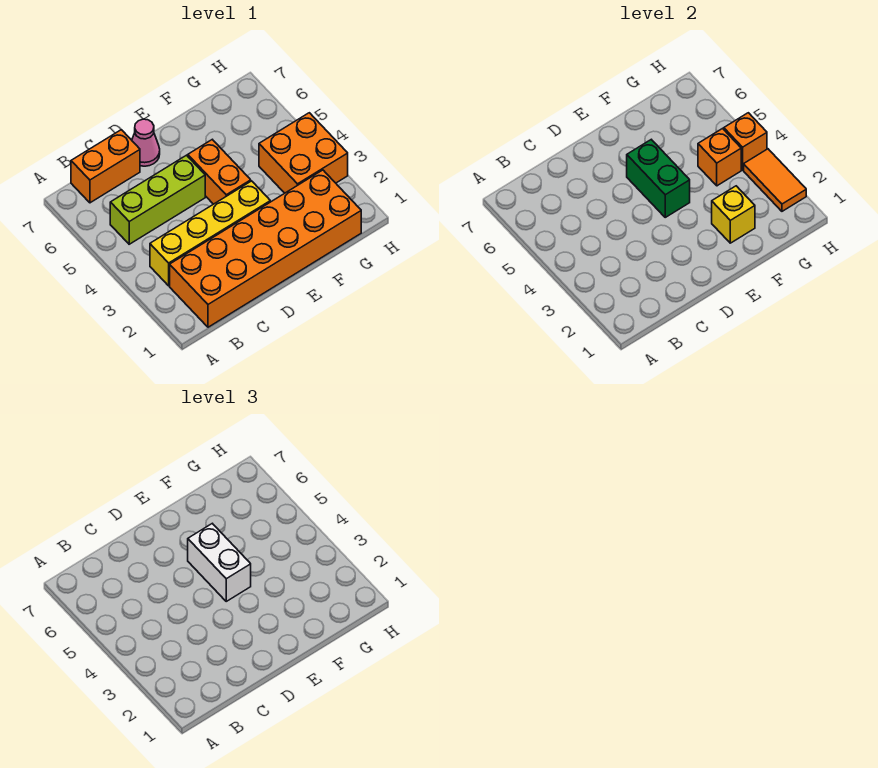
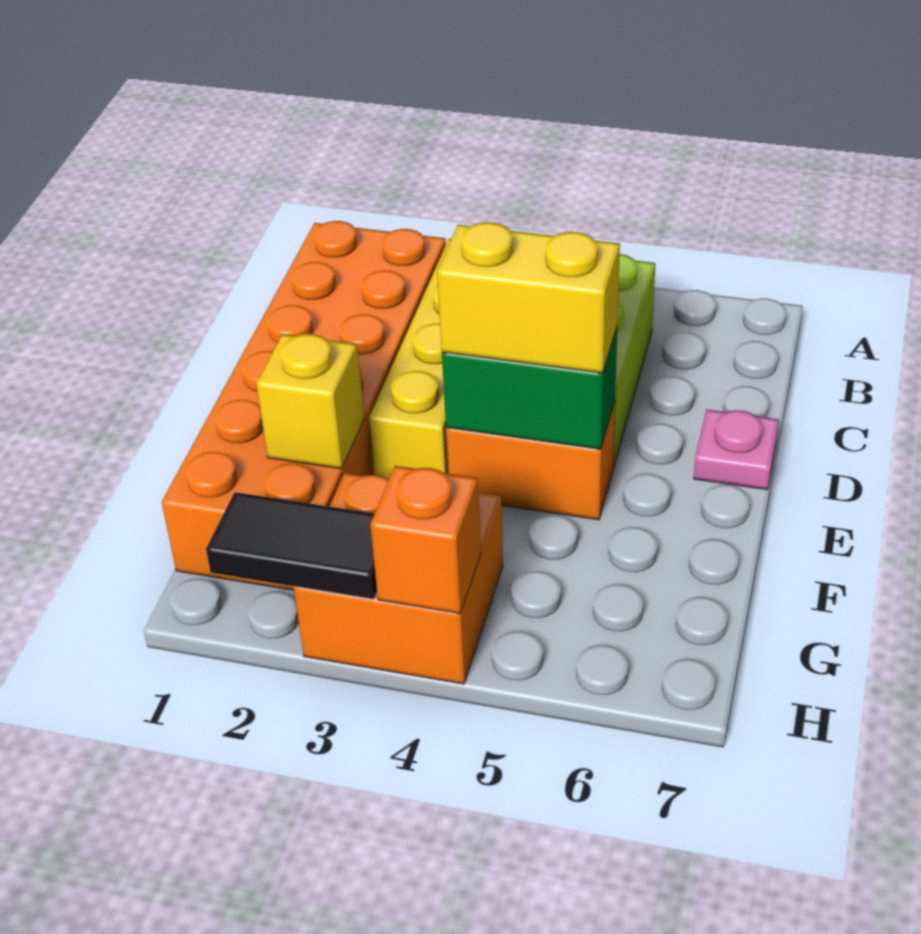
orange brick B7:C7 level 1 -> none
pink cone D7 level 1 -> pink plate D7 level 1
white brick E4:E5 level 3 -> yellow brick E4:E5 level 3
orange brick G4 level 2 -> none
orange tile H2:H3 level 2 -> black tile H2:H3 level 2

